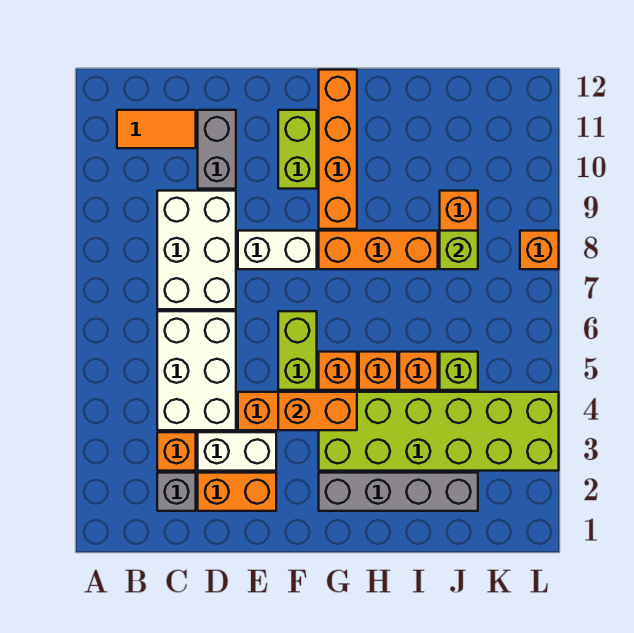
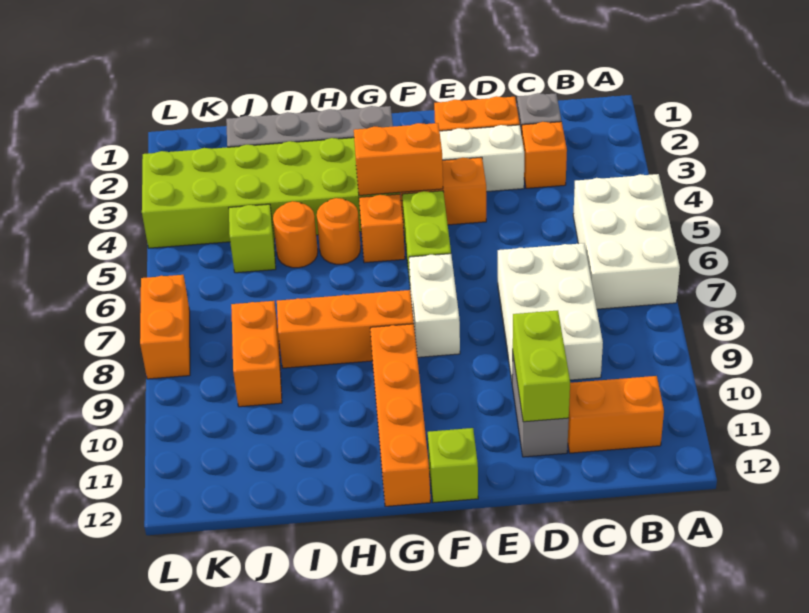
orange tile B11:C11 level 1 -> orange brick B11:C11 level 1
white brick C4:D6 level 1 -> white brick A5:B7 level 1
white brick E8:F8 level 1 -> white brick F7:F8 level 1
lime brick F10:F11 level 1 -> lime brick D10:D11 level 2
orange brick H5 level 1 -> orange round brick H5 level 1
orange brick I5 level 1 -> orange round brick I5 level 1
lime brick J8 level 2 -> lime brick F12 level 1
orange brick L8 level 1 -> orange brick L7:L8 level 1

